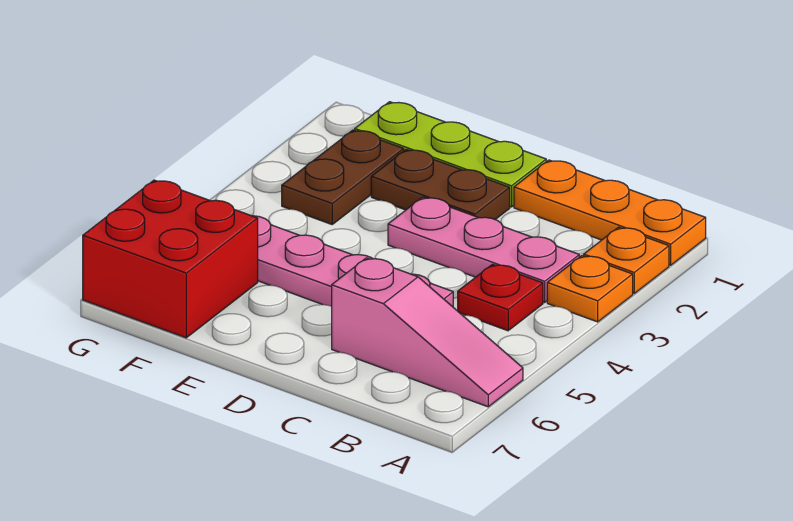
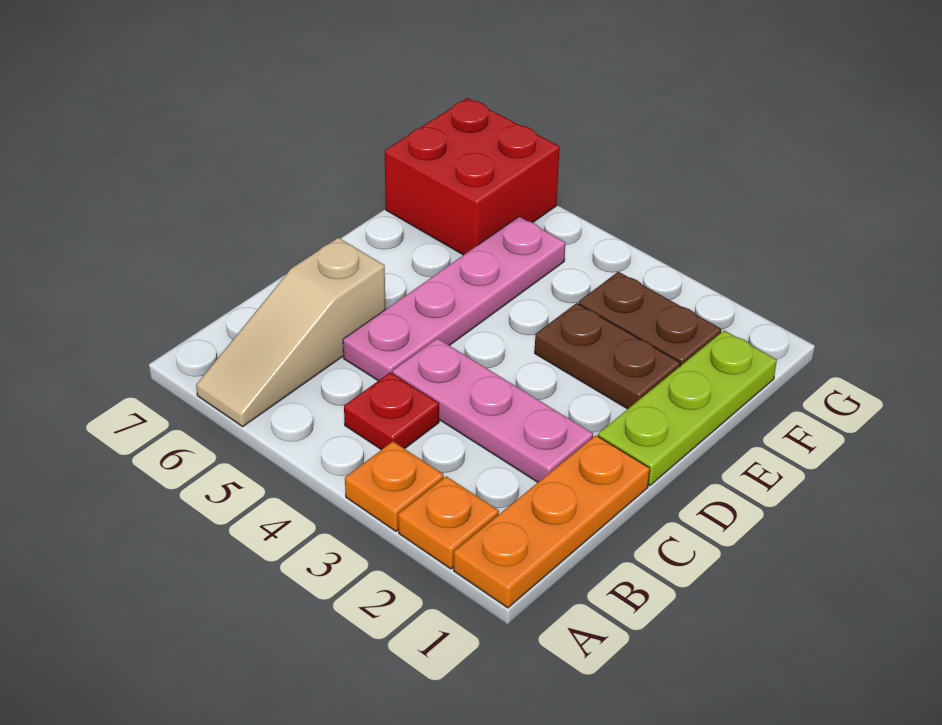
pink slope A6:C6 level 1 top C -> tan slope A6:C6 level 1 top C
pink plate B3:D3 level 1 -> pink plate C2:C4 level 1
brown plate D2:E2 level 1 -> brown plate E2:E3 level 1

